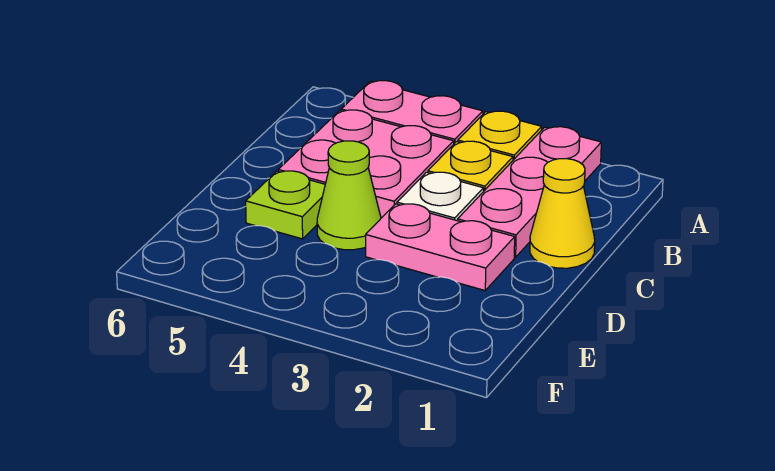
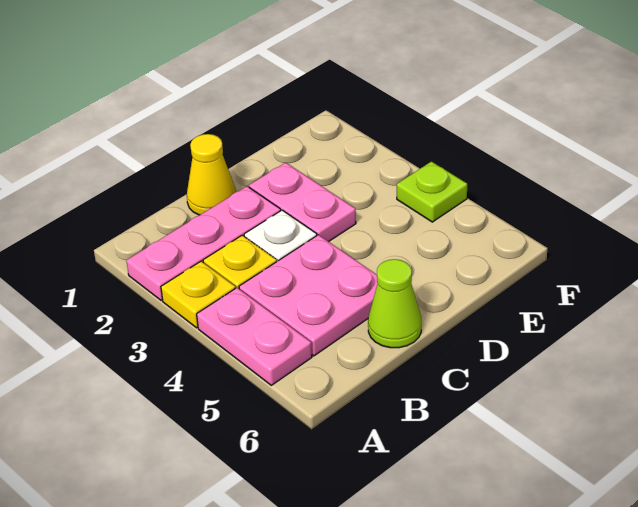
lime cone D4 level 1 -> lime cone C6 level 1
lime plate D5 level 1 -> lime plate F4 level 1

